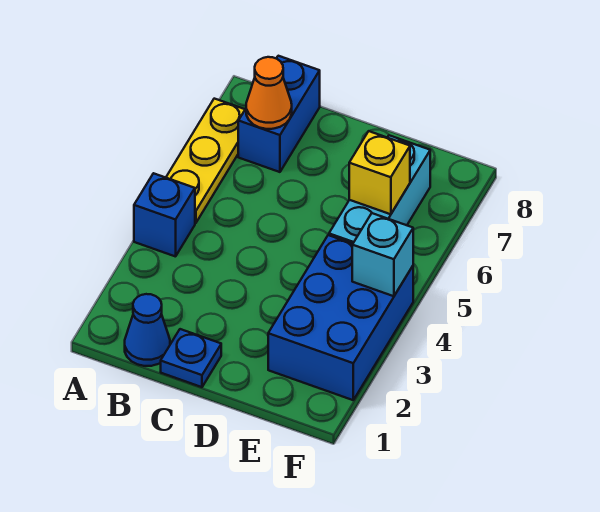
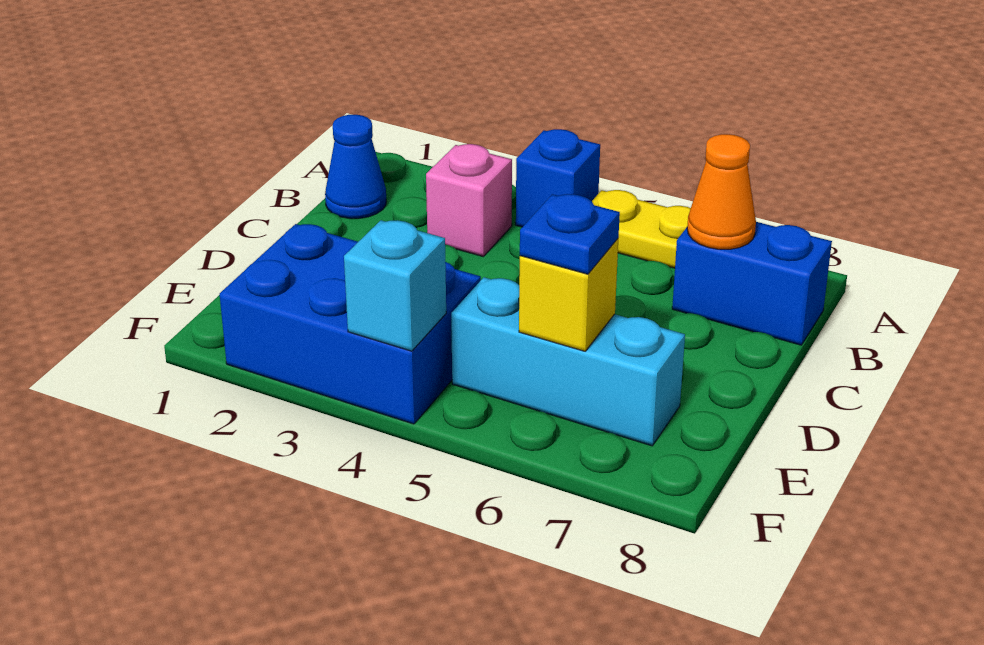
none -> pink brick B3 level 1
blue plate C1 level 1 -> blue plate E6 level 3

